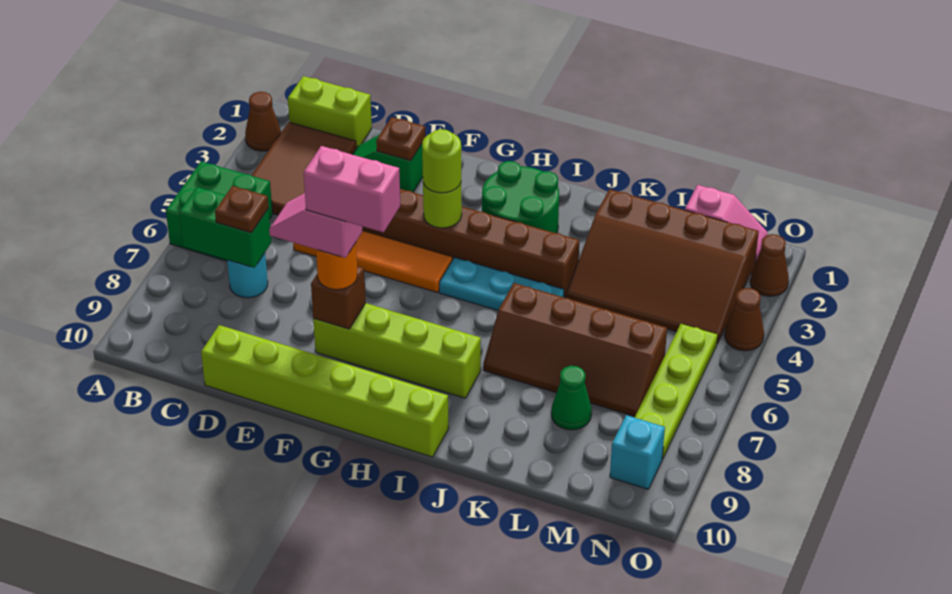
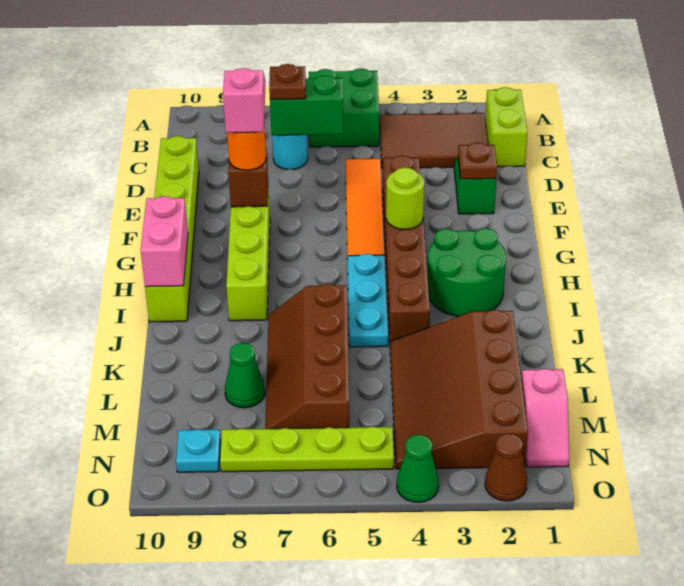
brown cone A2 level 1 -> none
green brick B7:C7 level 2 -> green brick C6:C7 level 2
pink brick F8:G8 level 5 -> pink brick H10:I10 level 2
lime round brick G4 level 3 -> none
cyan brick N9 level 1 -> cyan plate N9 level 1
brown cone O4 level 1 -> green cone O4 level 1

